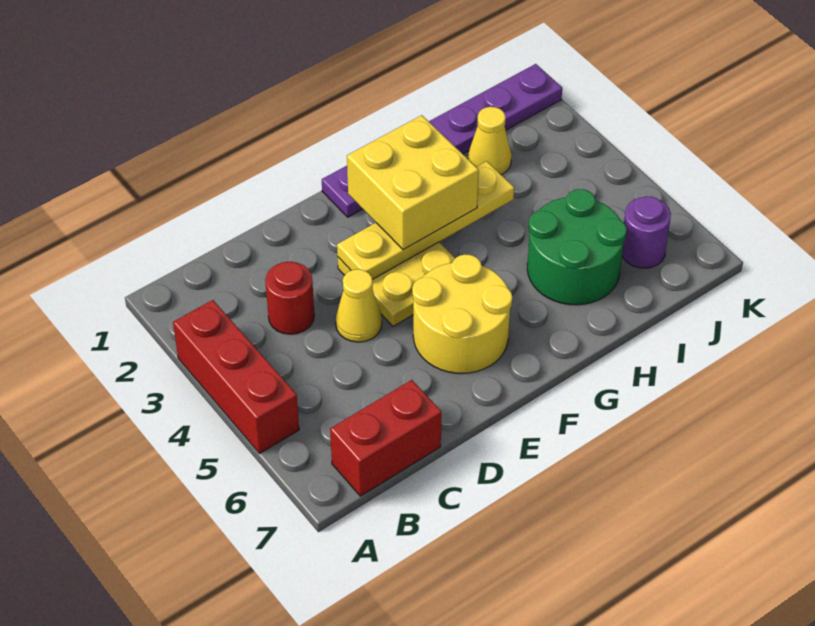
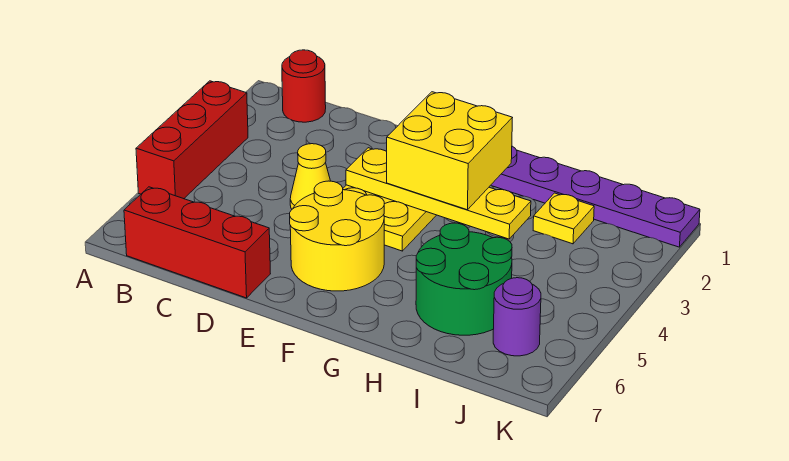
red brick B7:C7 level 1 -> red brick B7:D7 level 1
red round brick C3 level 1 -> red round brick B1 level 1
yellow cone I2 level 1 -> yellow plate I2 level 1

